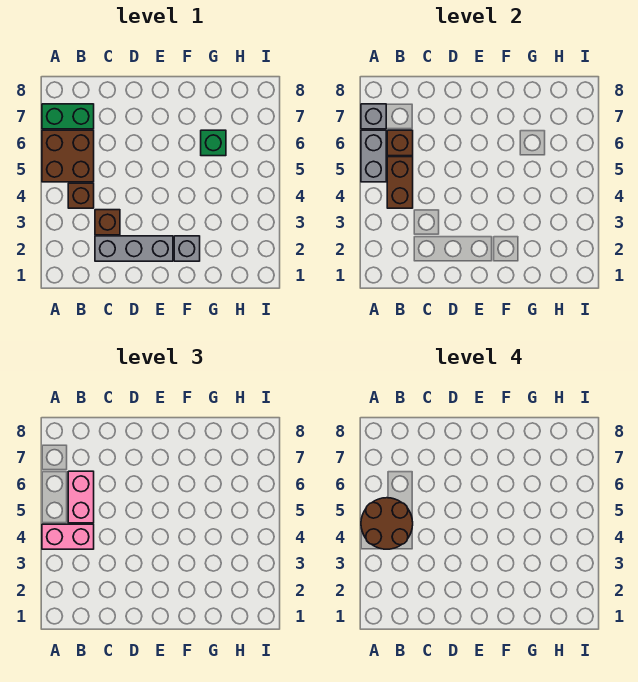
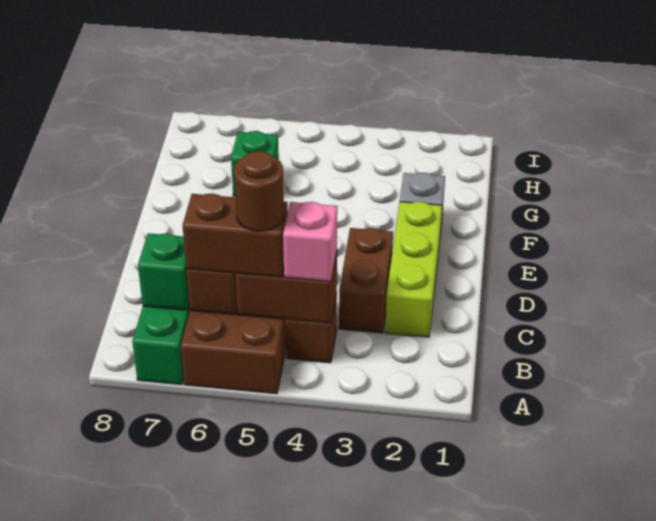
pink brick A4:B4 level 3 -> pink brick B4 level 3
brown round brick A4:B5 level 4 -> brown round brick B5 level 4
grey brick A5:A6 level 2 -> none
grey brick A7 level 2 -> none
pink brick B5:B6 level 3 -> brown brick B5:B6 level 3
none -> green brick B7 level 2
grey brick C2:E2 level 1 -> lime brick C2:E2 level 1
brown brick C3 level 1 -> brown brick C3:D3 level 1

